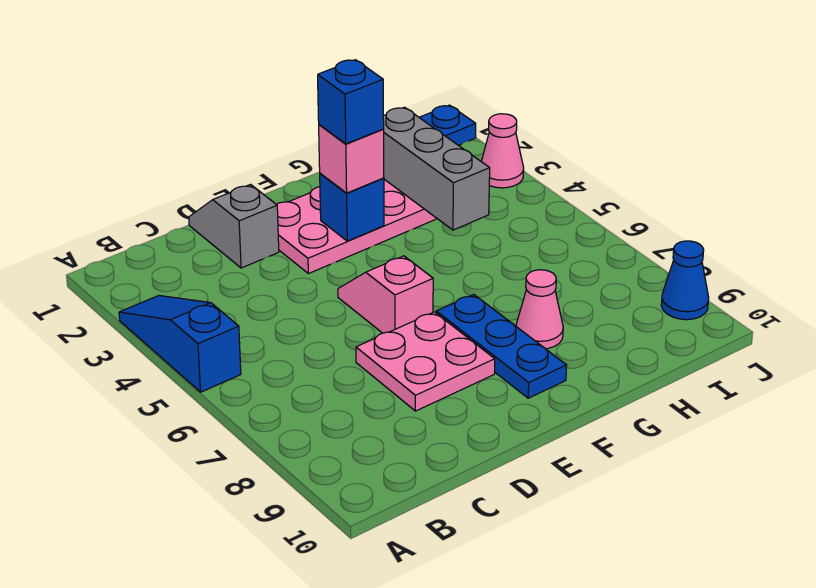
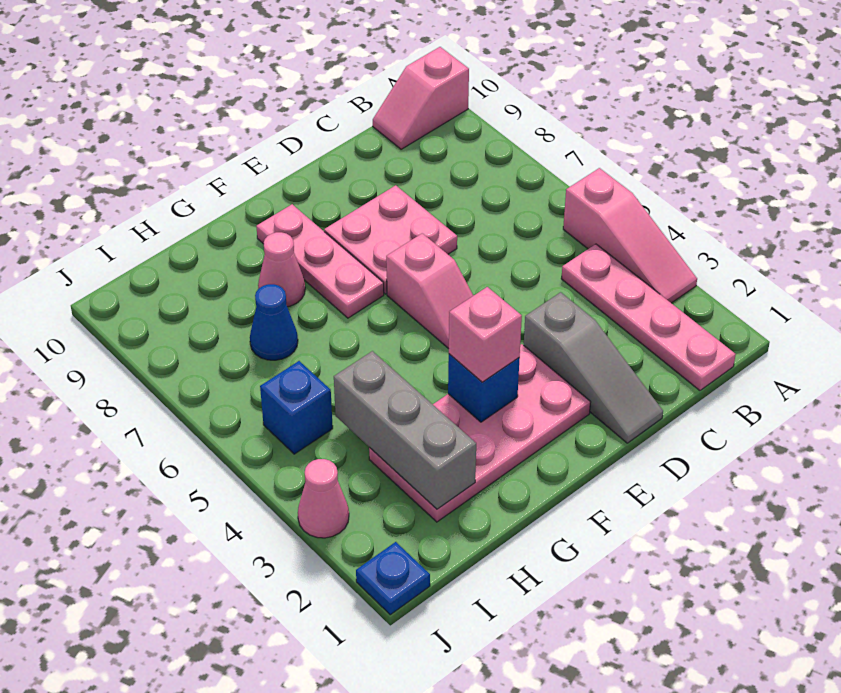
blue slope A3:A5 level 1 top 5 -> pink slope A3:A5 level 1 top 5
none -> pink slope A10:B10 level 1 top A
none -> pink plate B1:B4 level 1
grey slope D1:D2 level 1 top 2 -> grey slope D1:D3 level 1 top 3
blue brick F3 level 4 -> blue brick I5 level 1
blue plate F7:F9 level 1 -> pink plate F7:F9 level 1
blue cone J9 level 1 -> blue cone H7 level 1

